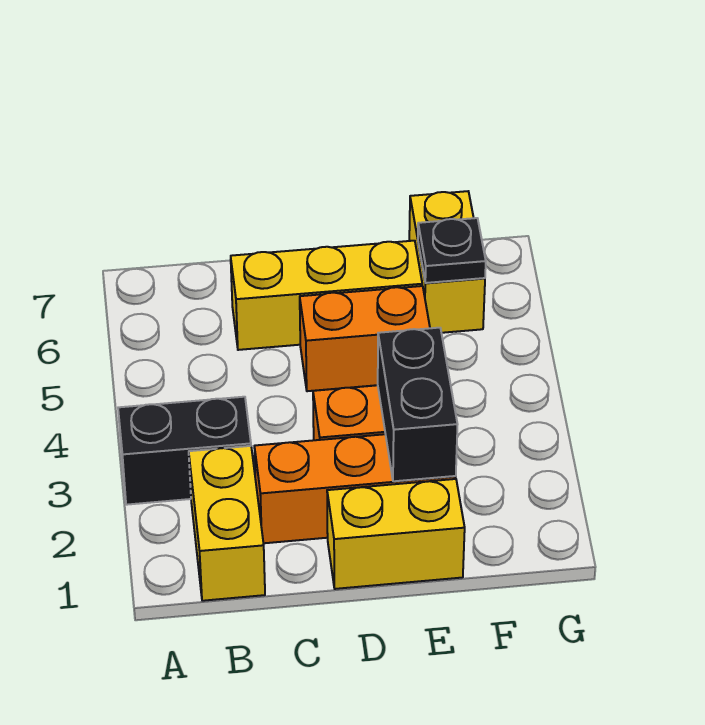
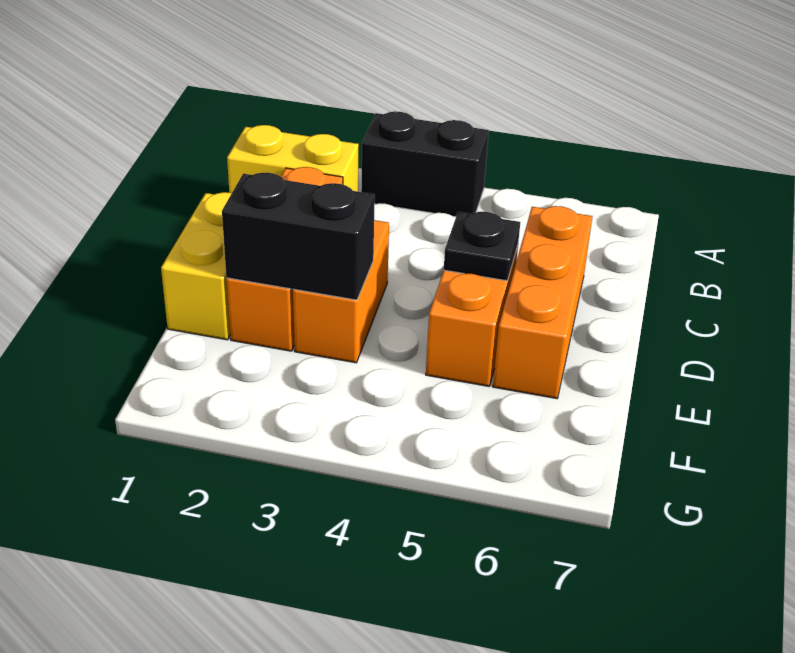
black brick A3:B3 level 1 -> black brick A3:A4 level 1
yellow brick C6:E6 level 1 -> orange brick C6:E6 level 1
yellow brick F6:F7 level 1 -> none
black plate F6 level 2 -> black plate D5 level 2

